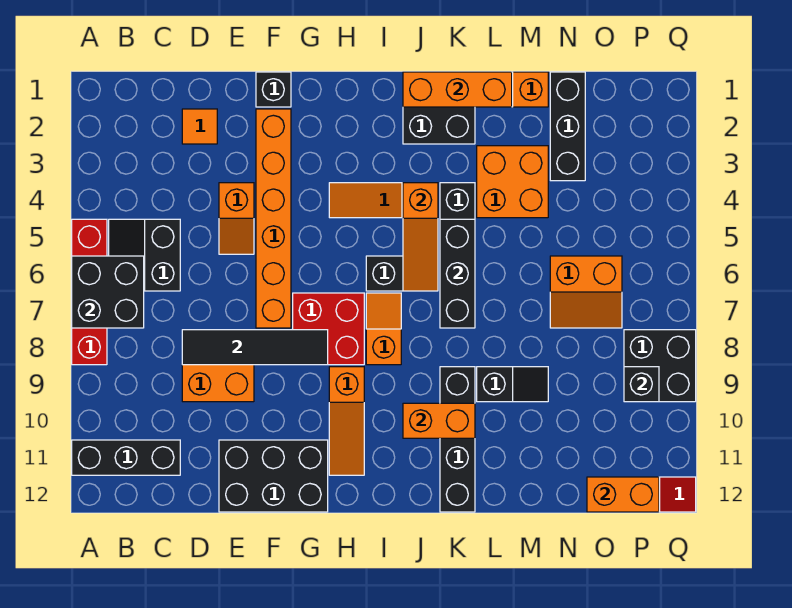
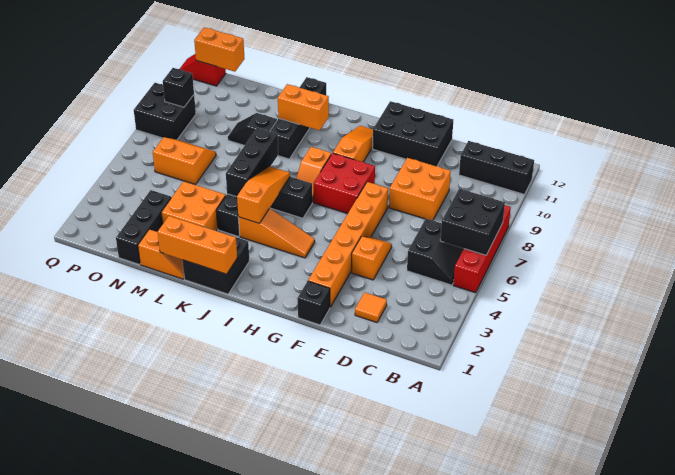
black tile D8:G8 level 2 -> none

